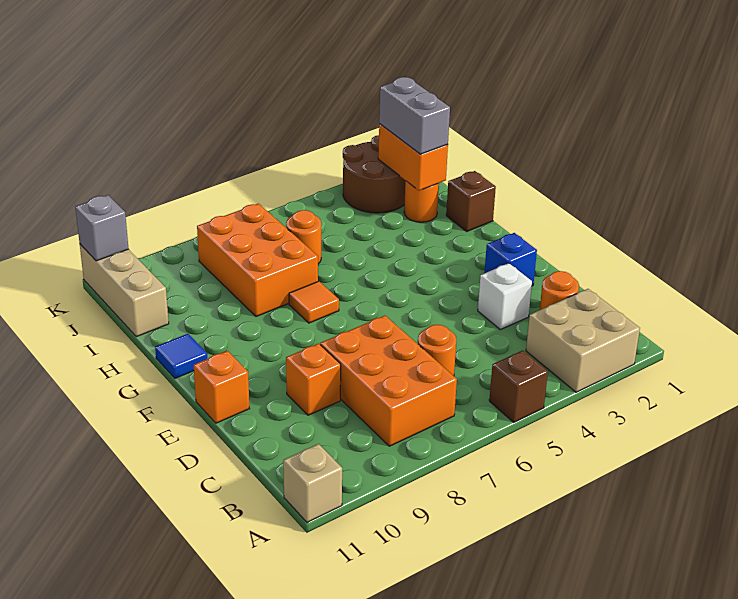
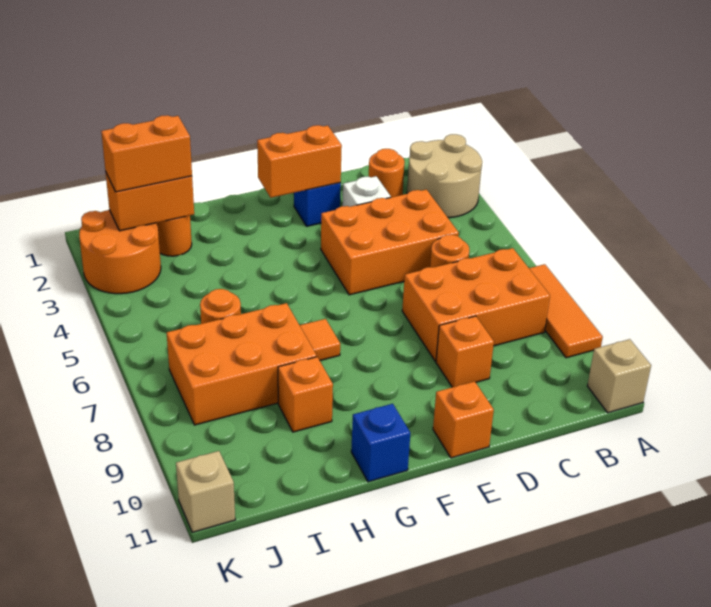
tan brick A2:B3 level 1 -> tan round brick A2:B3 level 1
brown brick A5 level 1 -> none
none -> orange tile A7:A9 level 1
none -> orange brick C4:E5 level 1
none -> orange brick E2:F2 level 2
blue tile G11 level 1 -> blue brick G11 level 1
brown brick H1 level 1 -> none
none -> orange brick H9 level 1
grey brick I2:J2 level 3 -> orange brick I2:J2 level 3
tan brick I11:K11 level 1 -> tan brick K11 level 1
brown round brick J2:K3 level 1 -> orange round brick J2:K3 level 1
grey brick K11 level 2 -> none

